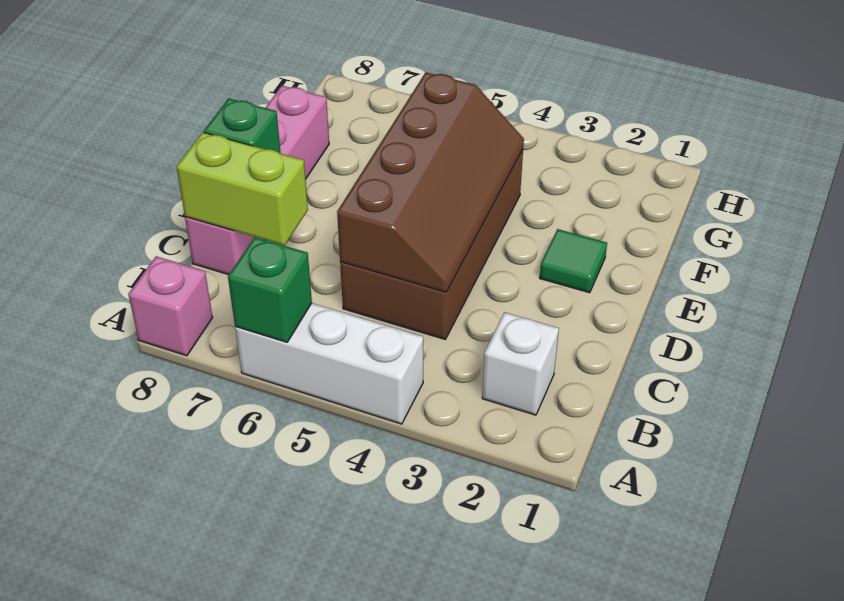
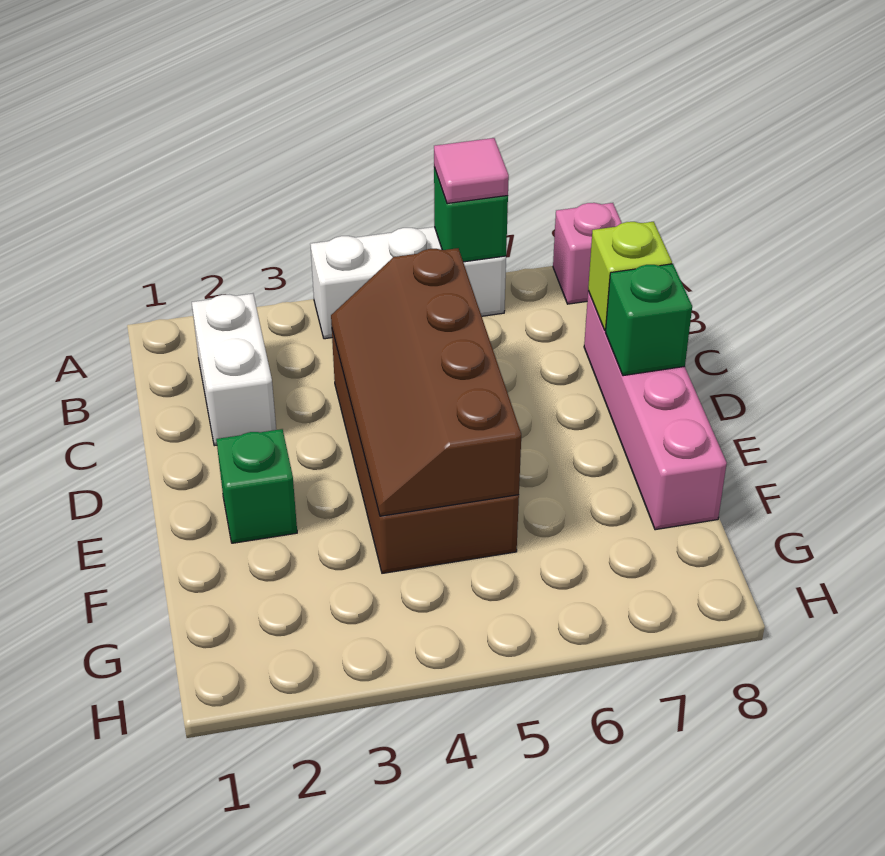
none -> pink tile A6 level 3
white brick B2 level 1 -> white brick B2:C2 level 1
lime brick C7:C8 level 2 -> lime brick C8 level 2
green tile E2 level 1 -> green brick E2 level 1

